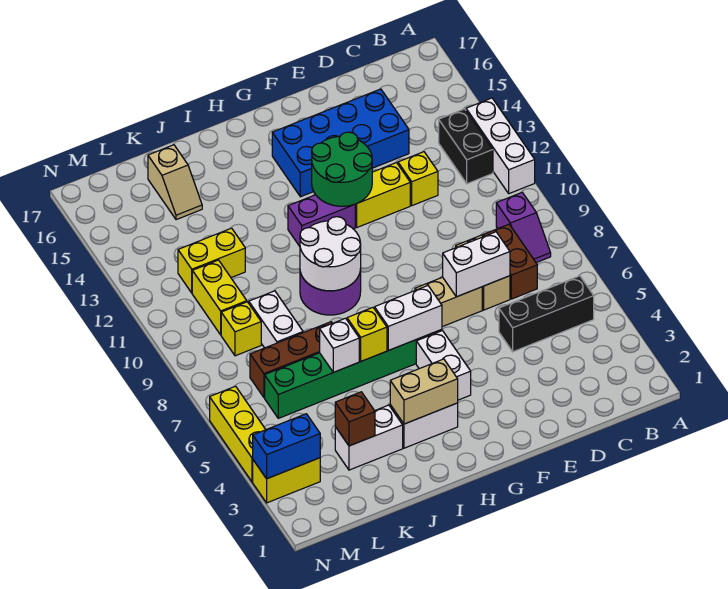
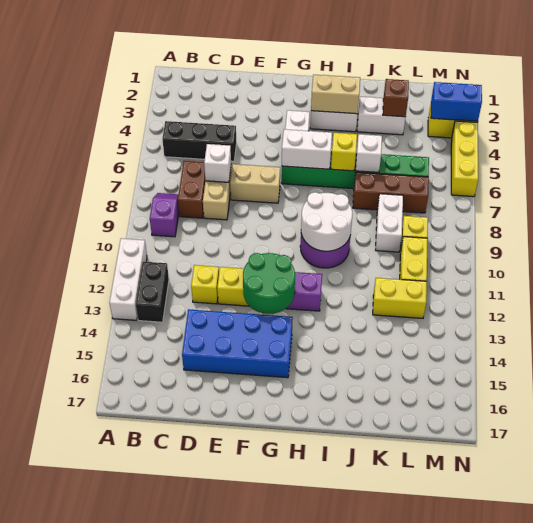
white brick D7:E7 level 2 -> white brick D7 level 2
tan slope K15:K16 level 1 top 16 -> none

